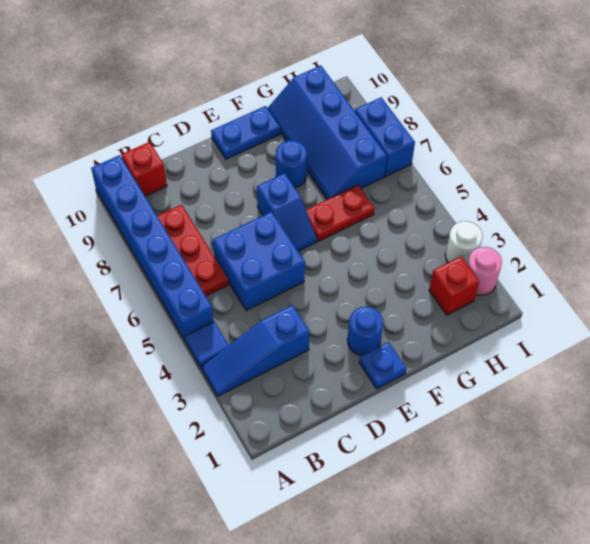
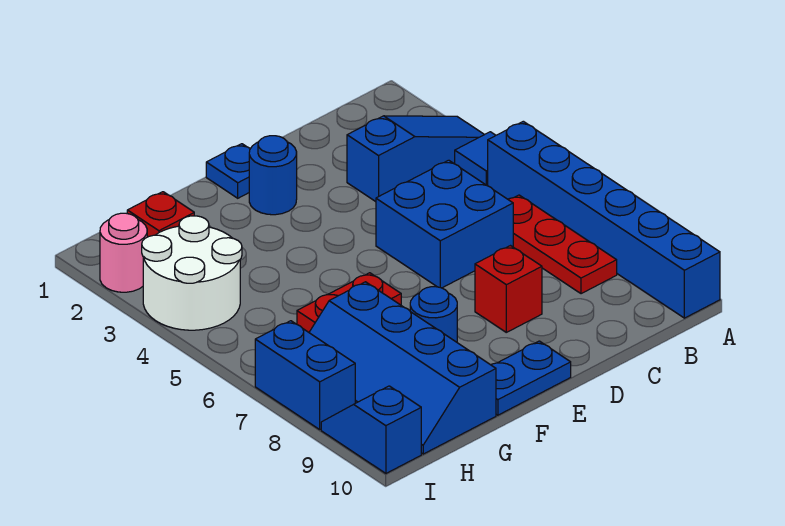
red brick B10 level 1 -> red brick D8 level 1
blue slope E6:E7 level 1 top 7 -> blue slope I9:I10 level 1 top 10
blue slope G7:H10 level 1 top H -> blue slope G7:H10 level 1 top G
white round brick I3 level 1 -> white round brick H3:I4 level 1

